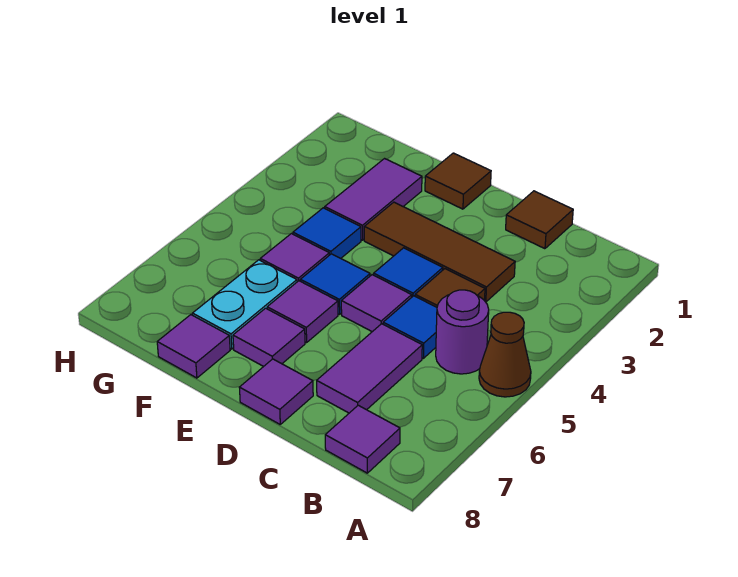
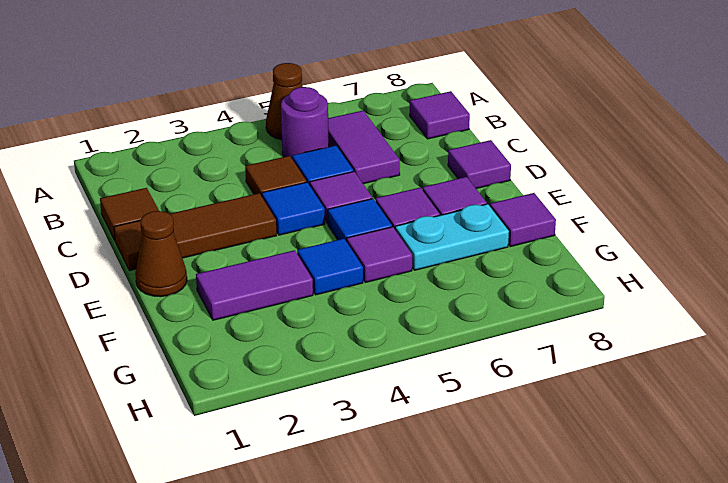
brown tile C3:E3 level 1 -> brown tile D1:D3 level 1
purple tile C6:C7 level 1 -> purple tile B6:C6 level 1
brown tile E1 level 1 -> brown cone E1 level 1

